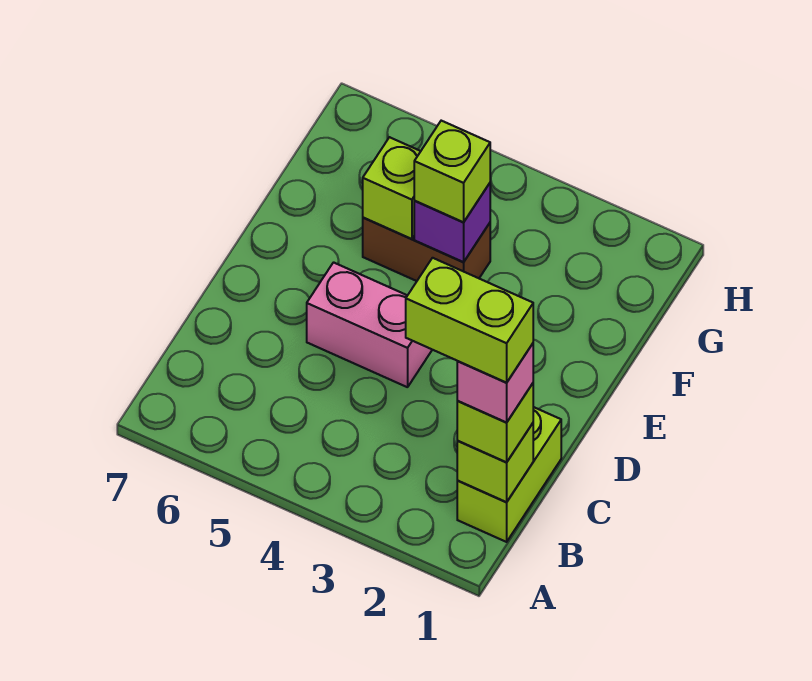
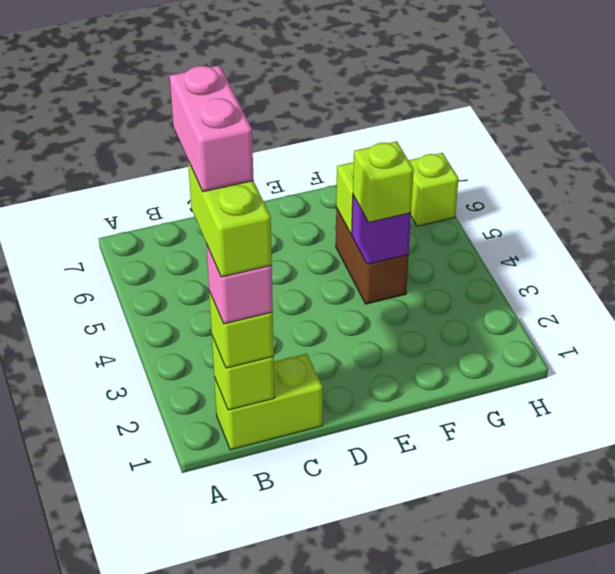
pink brick D4:D5 level 1 -> pink brick B2:B3 level 6
none -> lime brick H6 level 1

